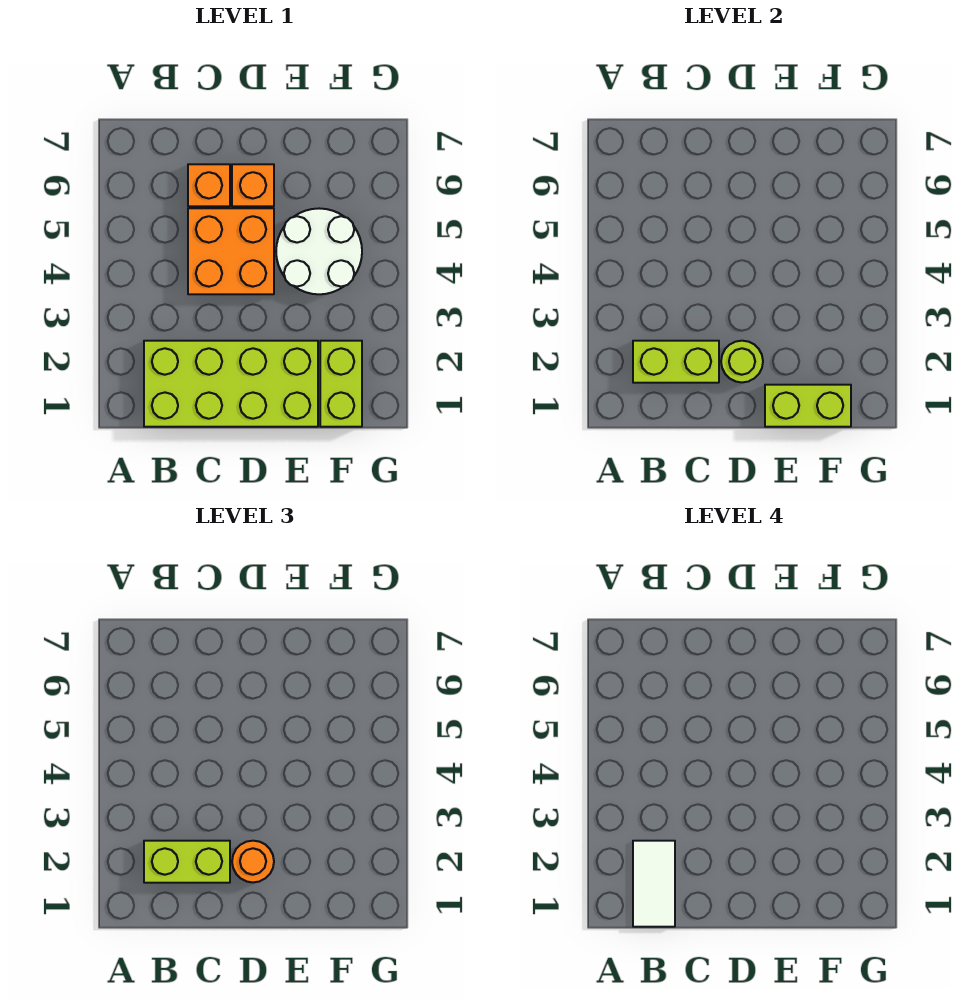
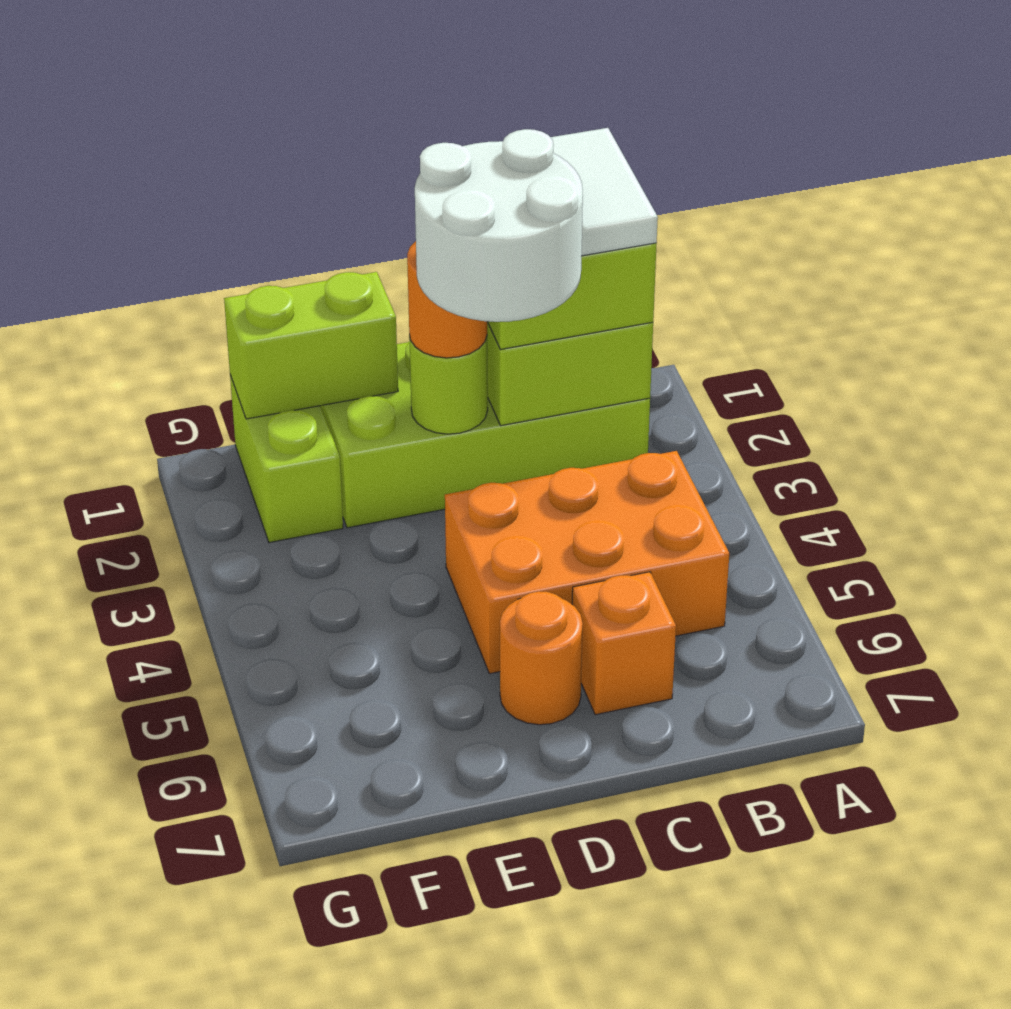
orange brick C4:D5 level 1 -> orange brick B4:D5 level 1
orange brick D6 level 1 -> orange round brick D6 level 1
white round brick E4:F5 level 1 -> white round brick C2:D3 level 4

